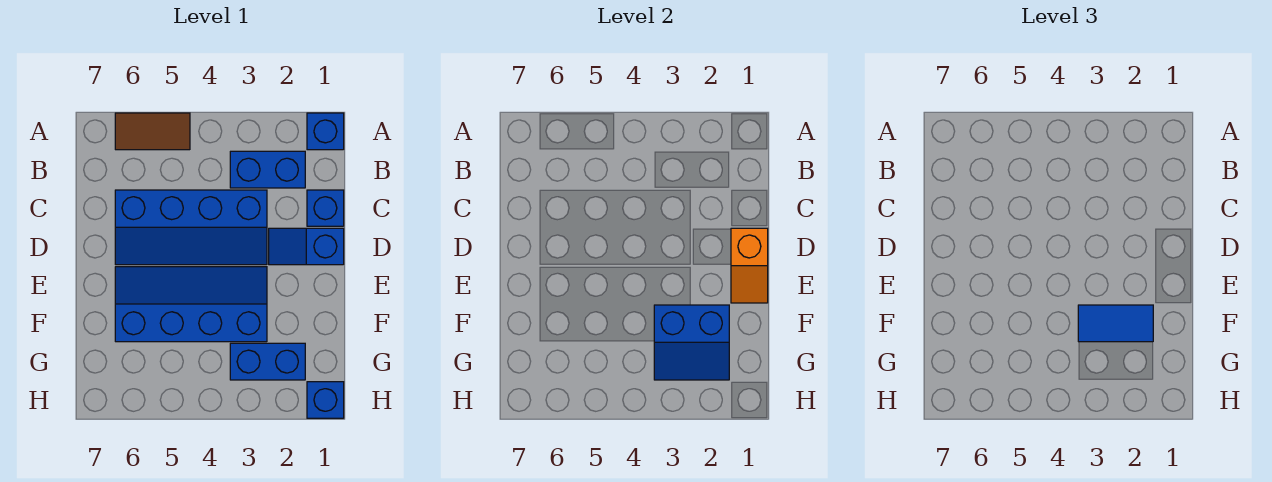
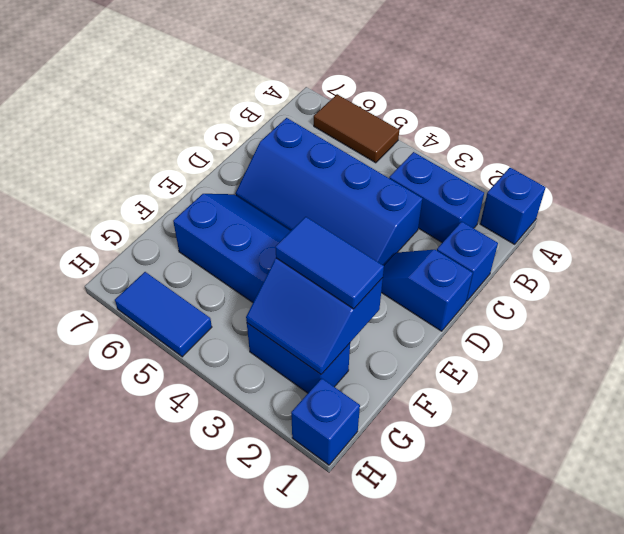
orange slope D1:E1 level 2 top D -> none
none -> blue tile H5:H6 level 1

